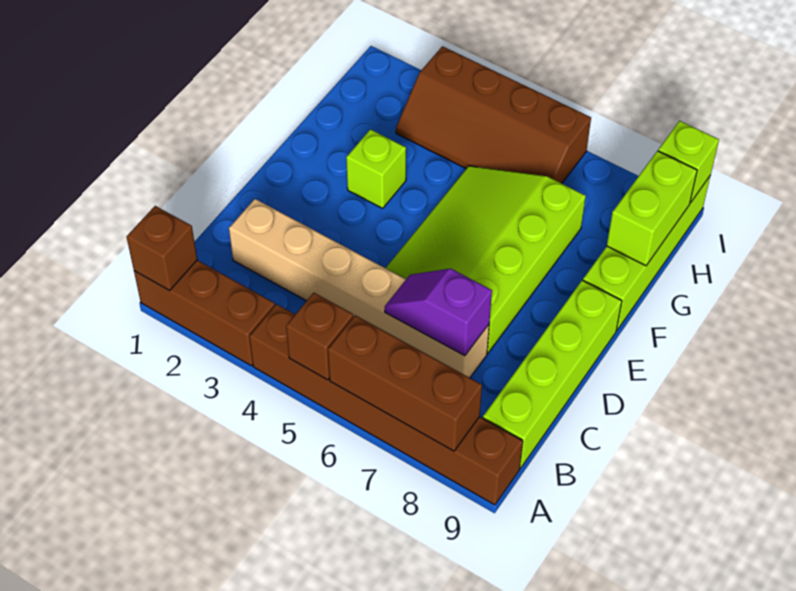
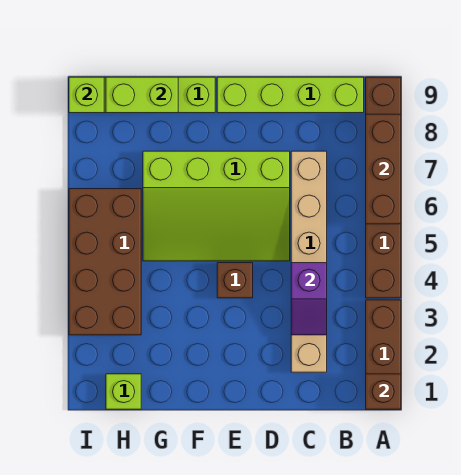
brown brick A5 level 2 -> brown brick E4 level 1
purple slope C6:C7 level 2 top 7 -> purple slope C3:C4 level 2 top 4
lime brick F3 level 1 -> lime brick H1 level 1
brown slope H3:I6 level 1 top I -> brown brick H3:I6 level 1

